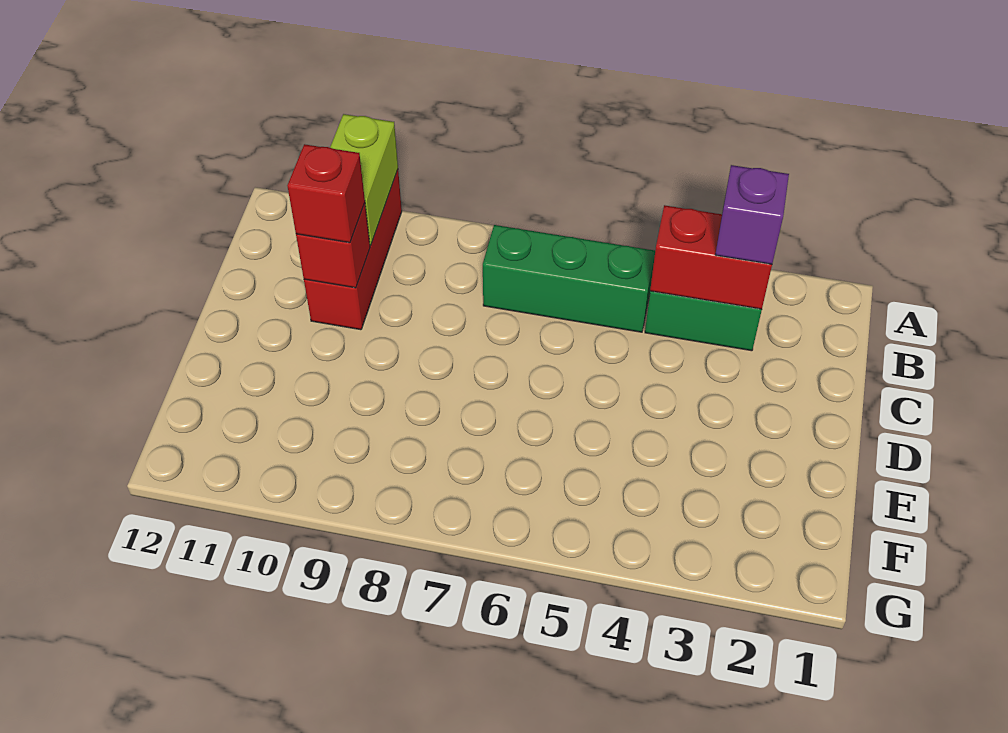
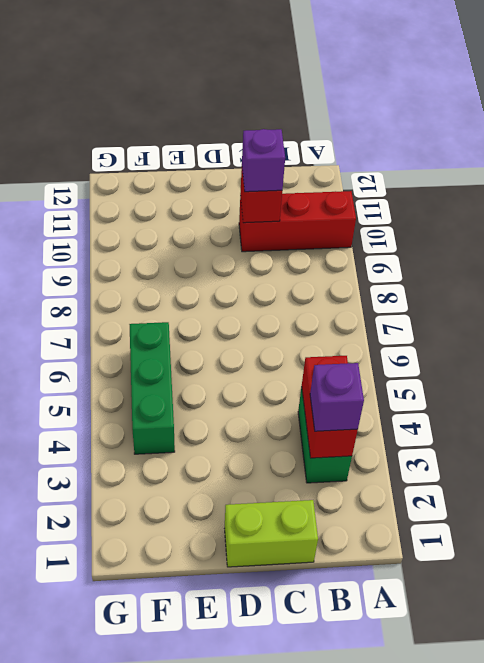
lime brick A10:B10 level 2 -> lime brick C1:D1 level 1
green brick B5:B7 level 1 -> green brick F4:F6 level 1
red brick C10 level 3 -> purple brick C10 level 3

